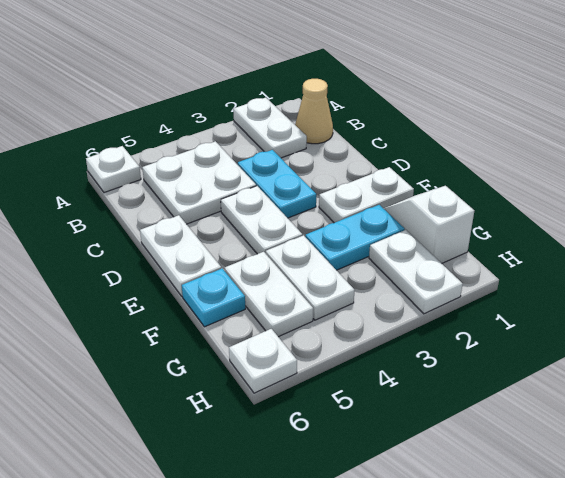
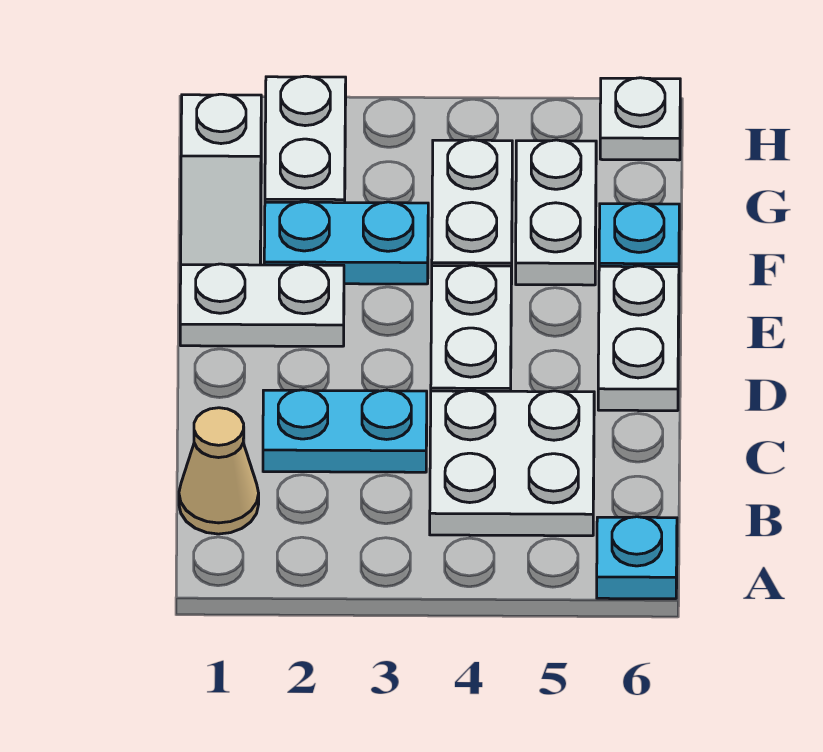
white plate A2:B2 level 1 -> none
white plate A6 level 1 -> cyan plate A6 level 1
cyan plate C3:D3 level 1 -> cyan plate C2:C3 level 1

